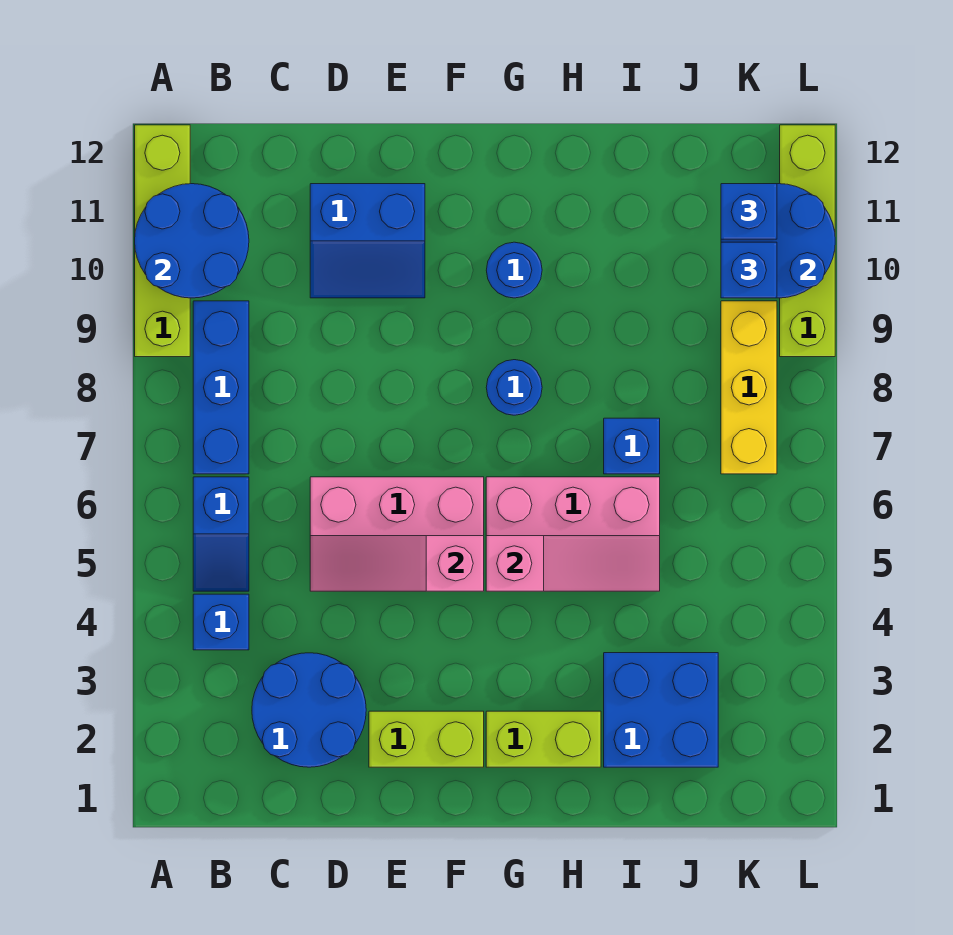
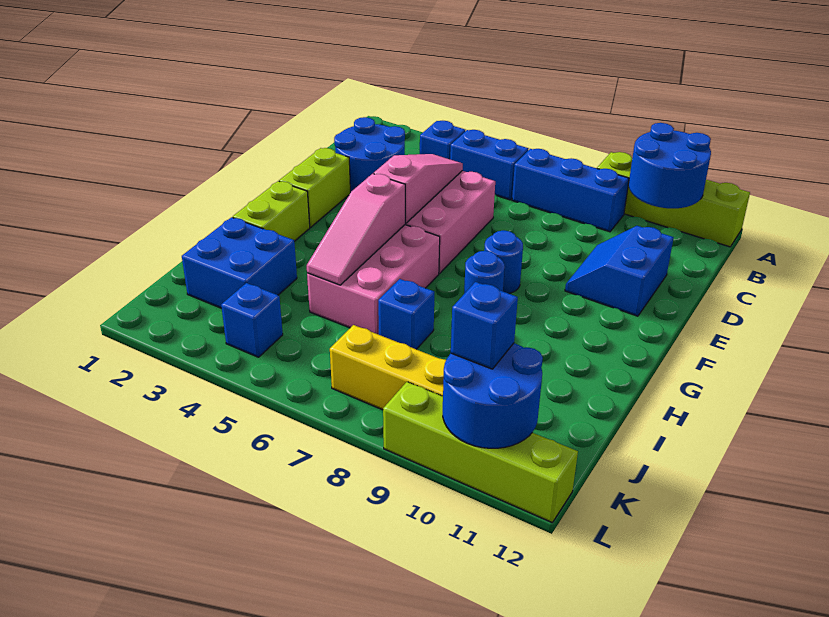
blue slope B5:B6 level 1 top 6 -> blue brick B5:B6 level 1
blue round brick G10 level 1 -> blue round brick F8 level 1
blue brick K11 level 3 -> blue brick K4 level 1

